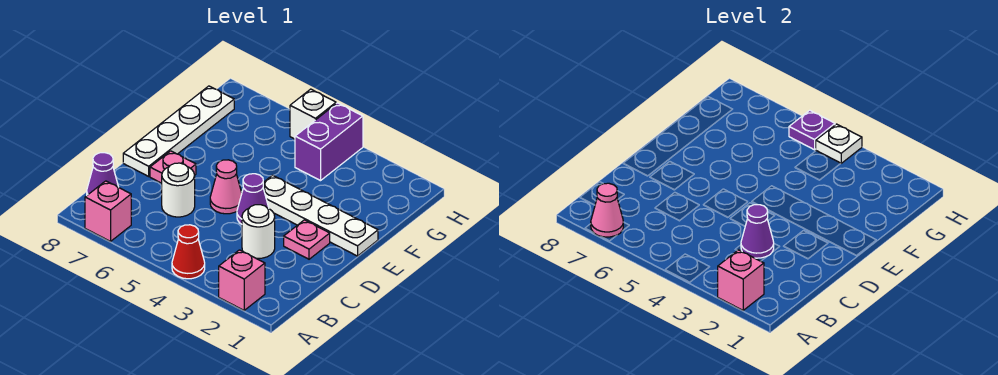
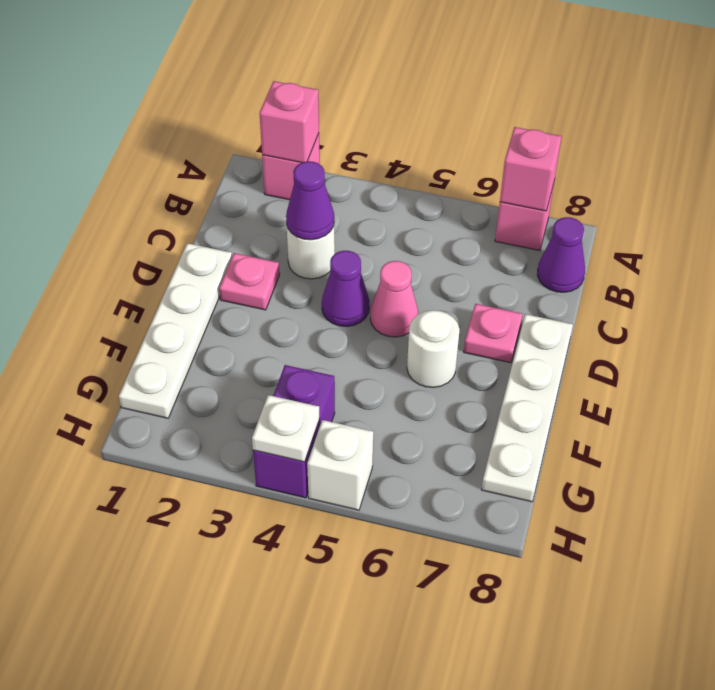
red cone A4 level 1 -> none
pink cone A7 level 2 -> pink brick A7 level 2
white round brick C6 level 1 -> white round brick E6 level 1
white plate E1:E4 level 1 -> white plate D1:G1 level 1
purple plate H5 level 2 -> none

